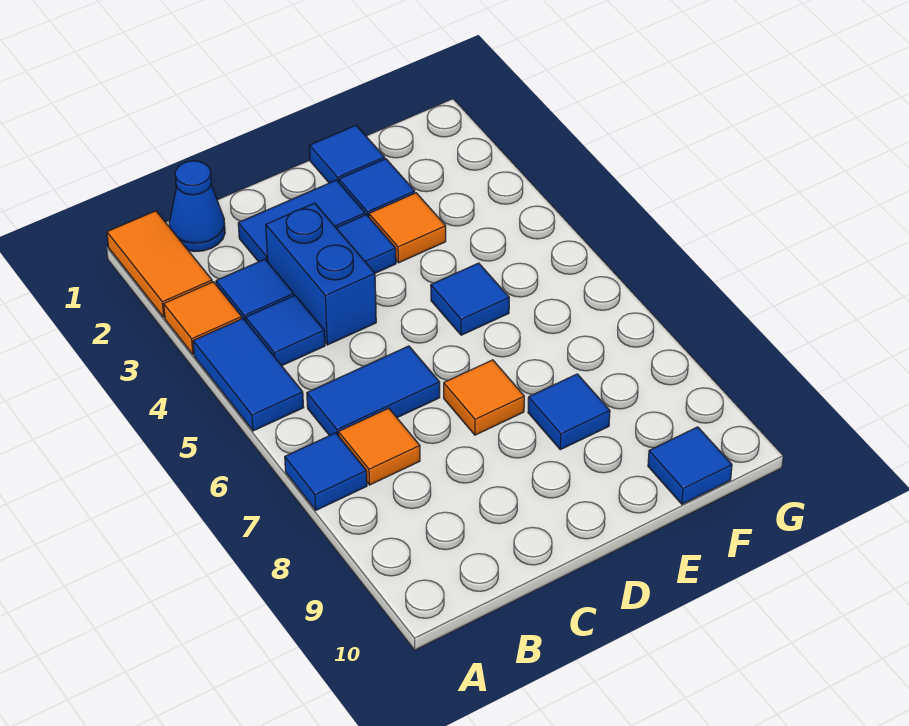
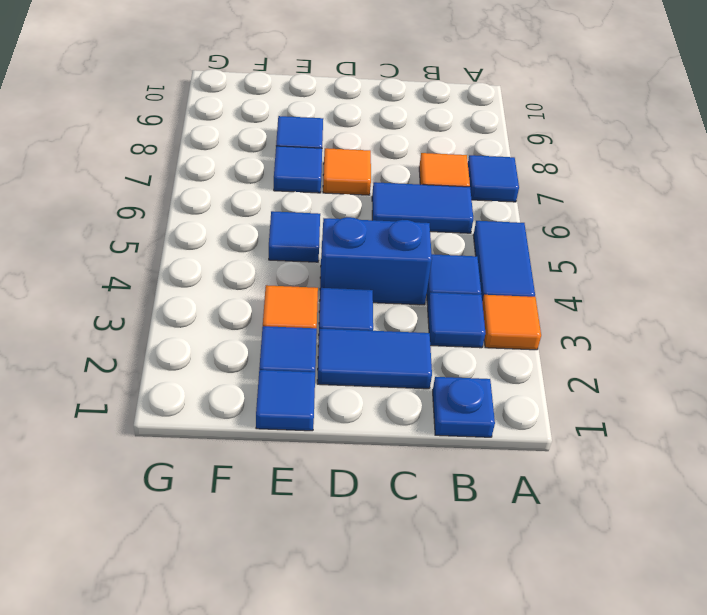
orange tile A1:A2 level 1 -> none
blue cone B1 level 1 -> blue plate B1 level 1
blue brick C3:C4 level 1 -> blue brick C4:D4 level 1
blue tile F10 level 1 -> blue tile E7 level 1

